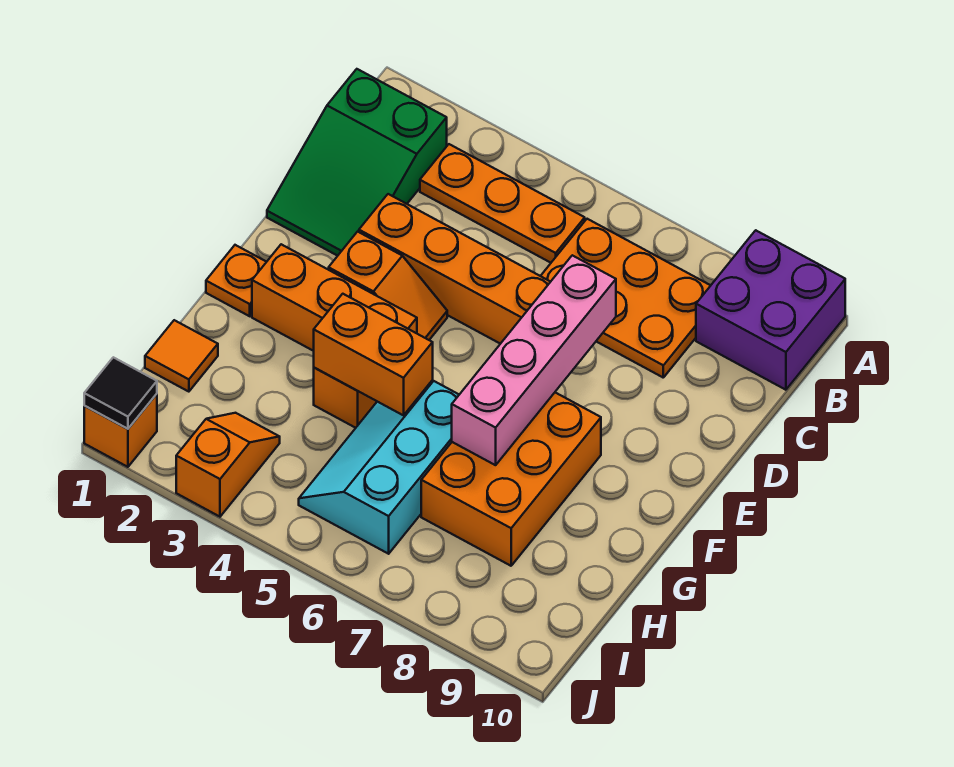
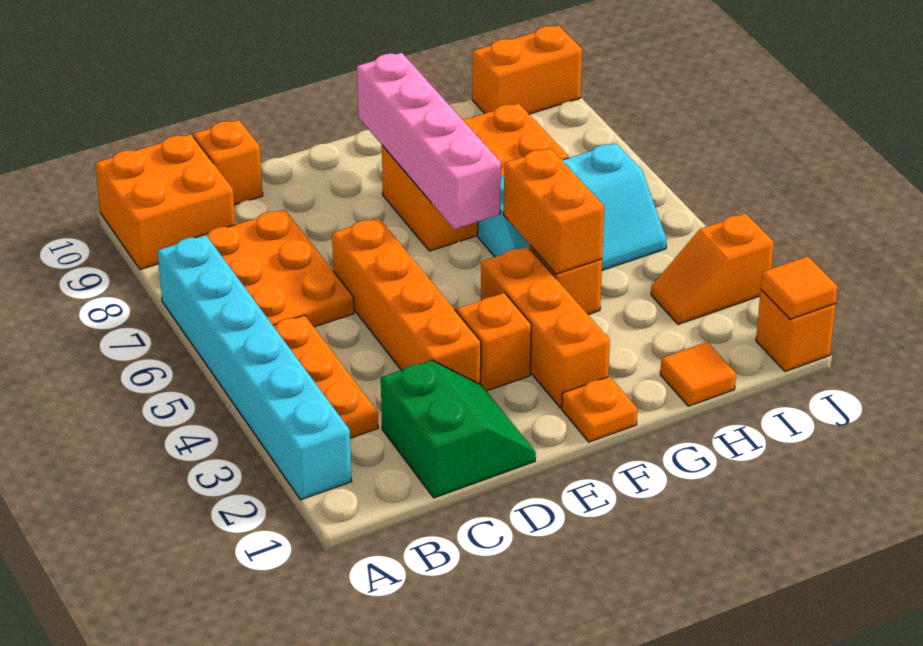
none -> cyan brick A2:A7 level 1
purple brick A9:B10 level 1 -> orange brick A9:B10 level 1
green slope B1:D2 level 1 top B -> green slope C1:D2 level 1 top C
none -> orange brick C10 level 1
pink brick D7:G7 level 2 -> pink brick F6:F9 level 2
none -> orange brick I10:J10 level 1
black tile J1 level 2 -> orange tile J1 level 2

